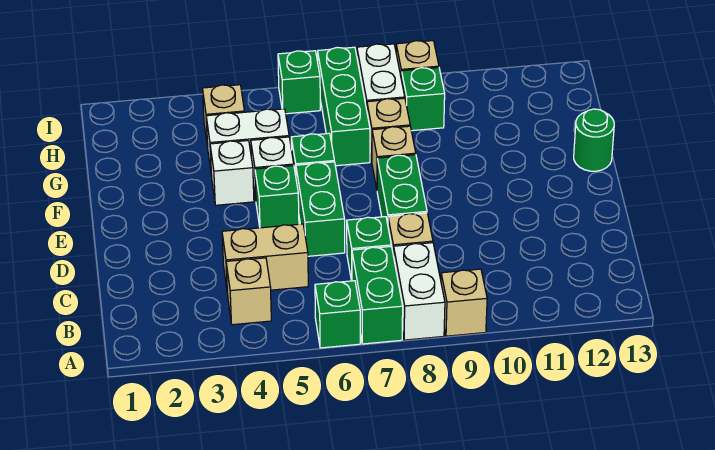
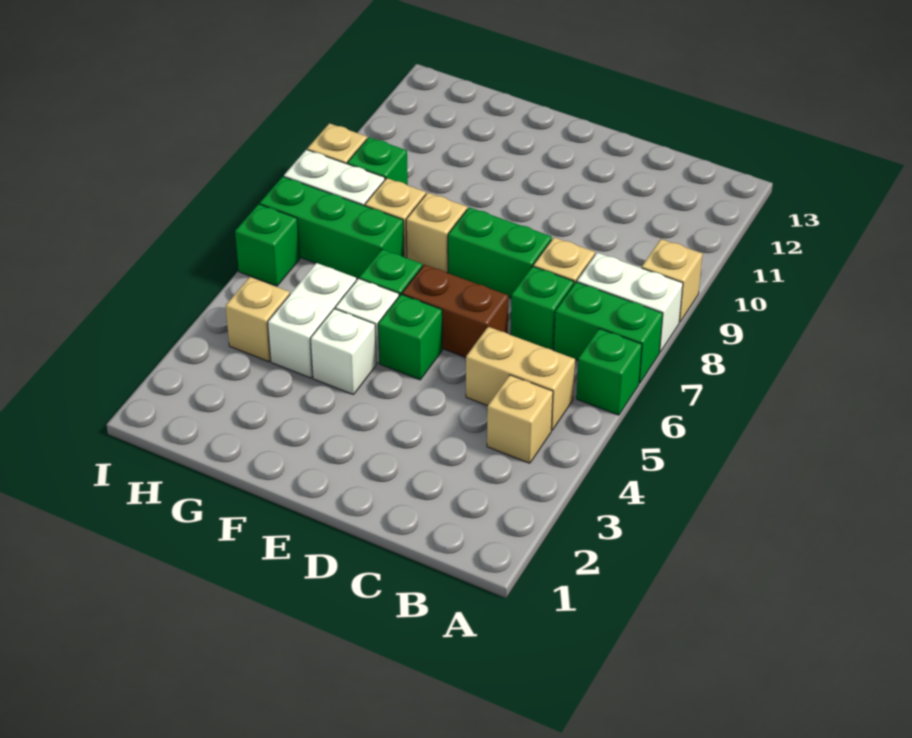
tan brick C4:C5 level 1 -> tan brick B5:C5 level 1
green brick D6:E6 level 1 -> brown brick D6:E6 level 1
green round brick F13 level 1 -> none

